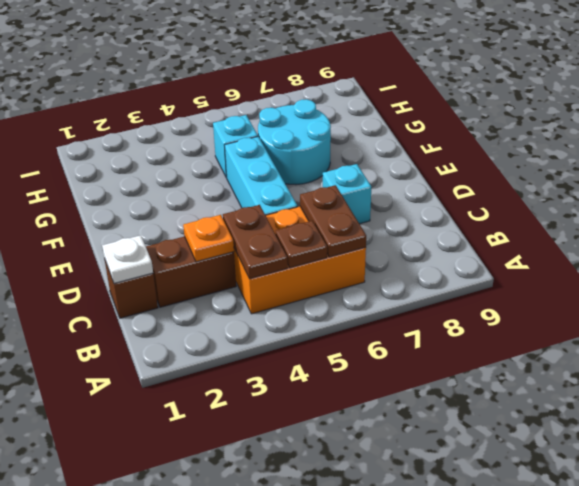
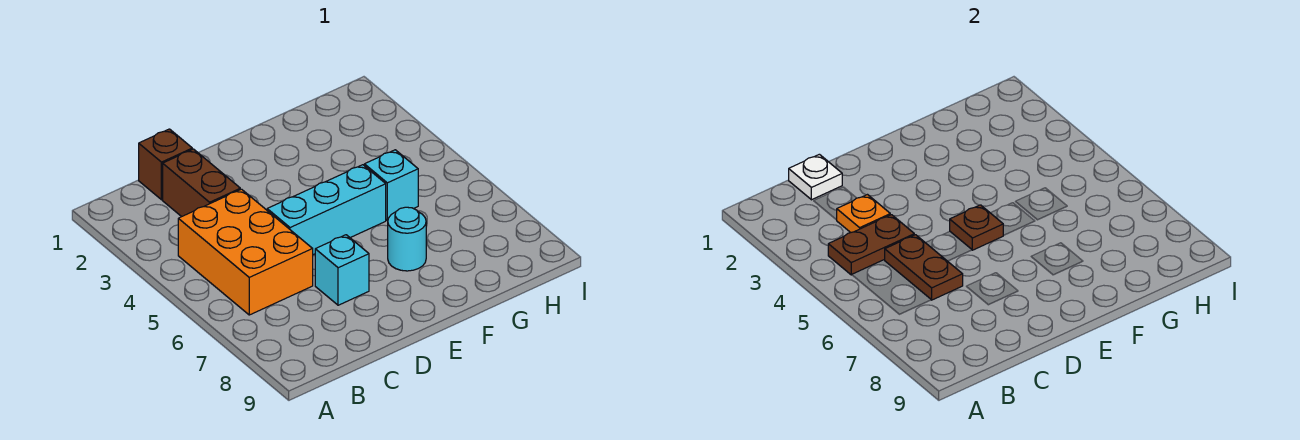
brown plate B5 level 2 -> brown plate E5 level 2
brown plate B6:C6 level 2 -> brown plate C5:C6 level 2
cyan round brick F6:G7 level 1 -> cyan round brick F7 level 1

